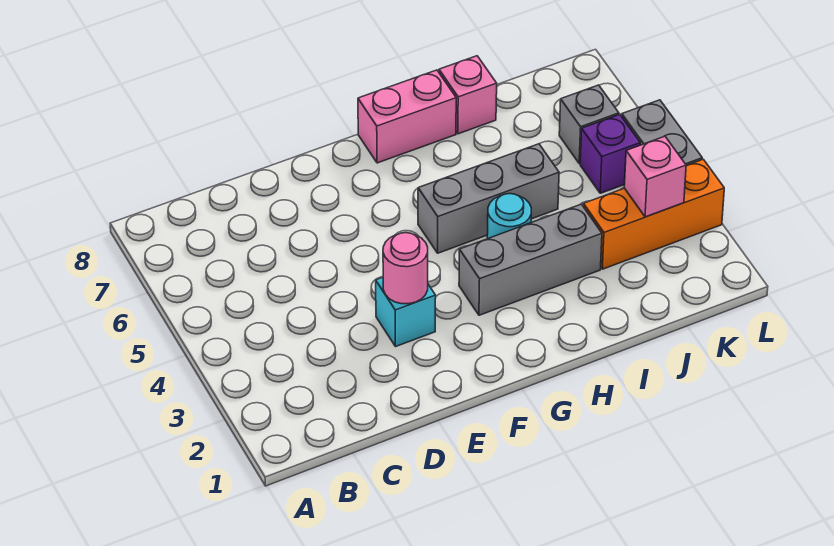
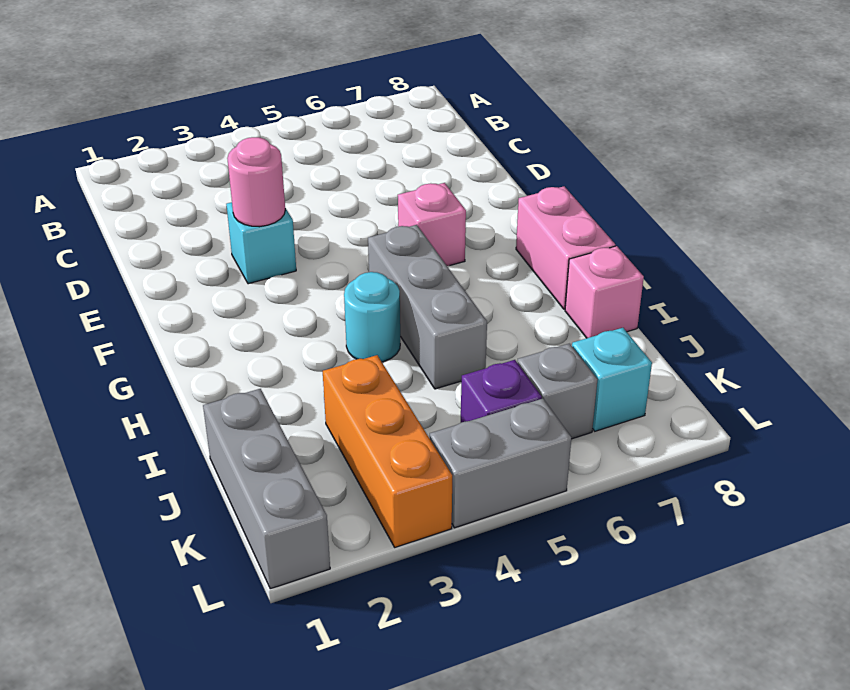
grey brick G3:I3 level 1 -> grey brick J1:L1 level 1
pink brick K3 level 2 -> pink brick F6 level 1
none -> cyan brick K7 level 1

